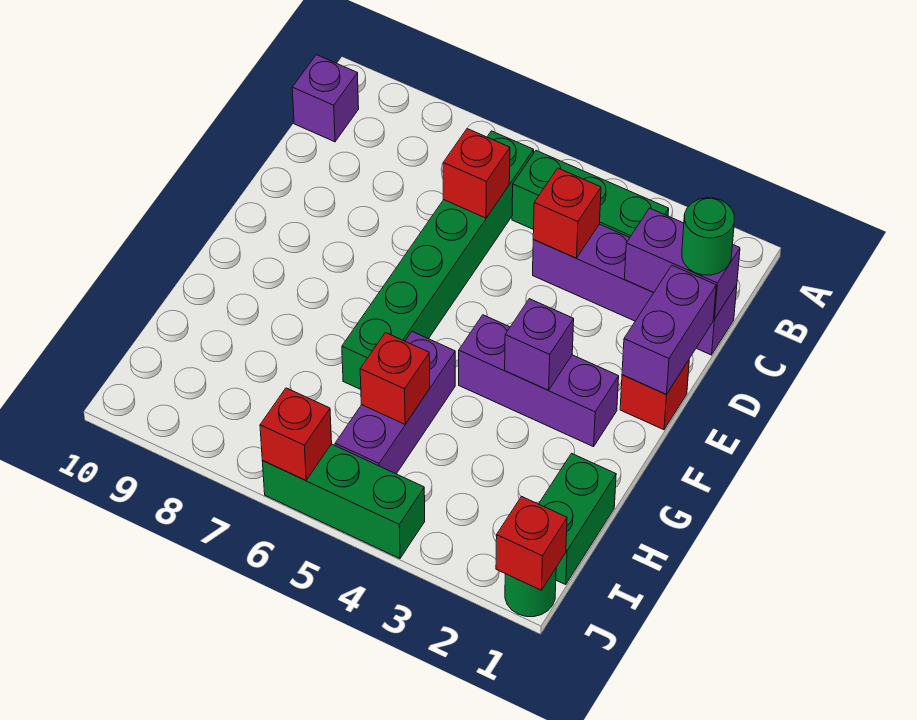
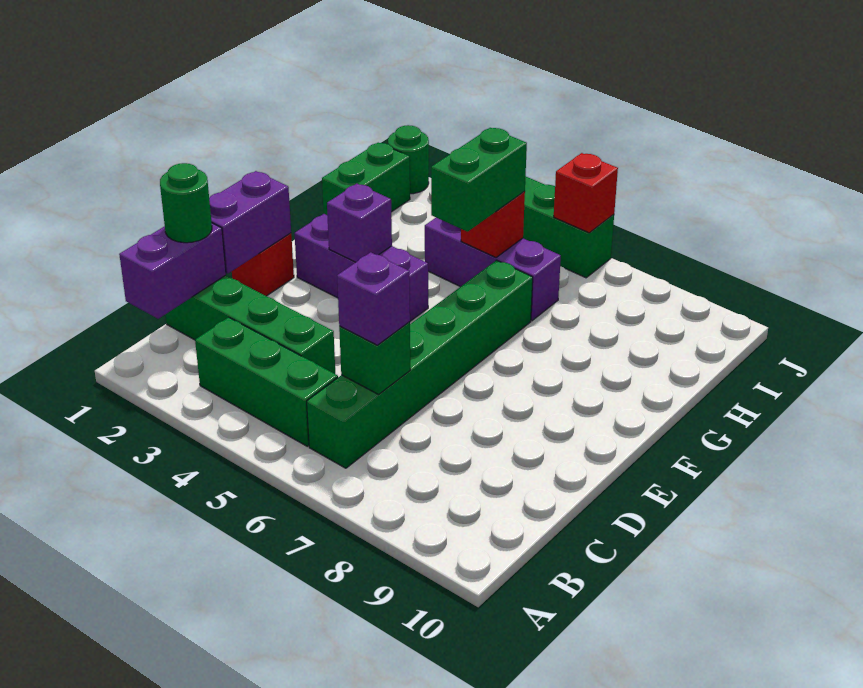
purple brick B10 level 1 -> purple brick C6 level 3
purple brick C1:C4 level 1 -> green brick C1:C4 level 1
purple brick C1:C2 level 2 -> purple brick B1:C1 level 2
red brick C4 level 2 -> none
red brick C6 level 2 -> green brick C6 level 2
purple brick G5:I5 level 1 -> purple brick H4:H6 level 1
none -> green brick G5:H5 level 3
red brick J1 level 2 -> none

